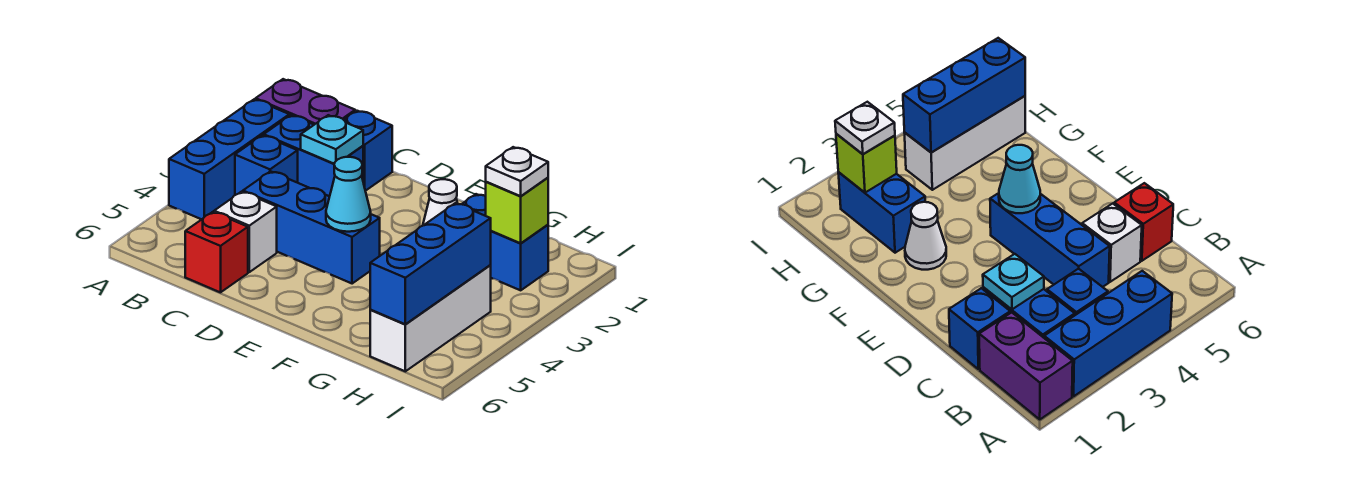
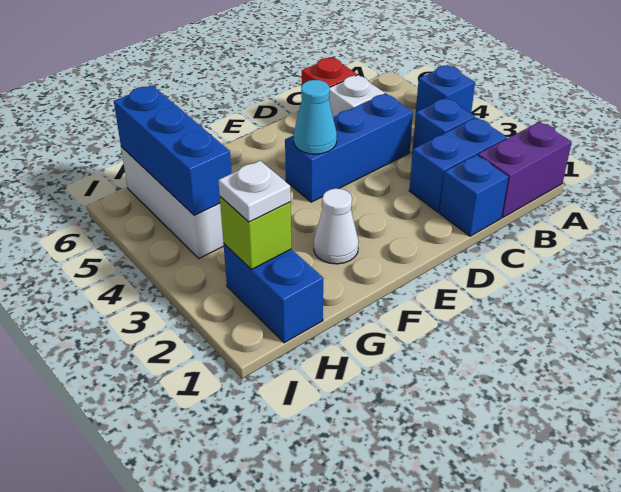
blue brick A2:A4 level 1 -> blue brick A4 level 1
cyan plate C2 level 2 -> none
blue brick G2:H2 level 1 -> blue brick H1:H2 level 1

